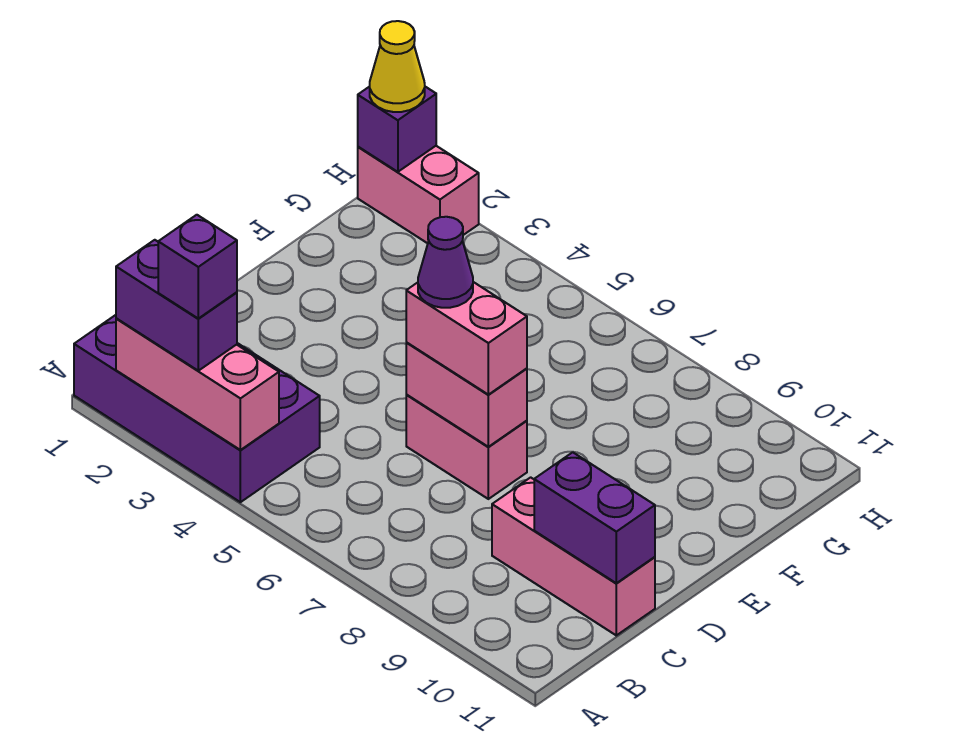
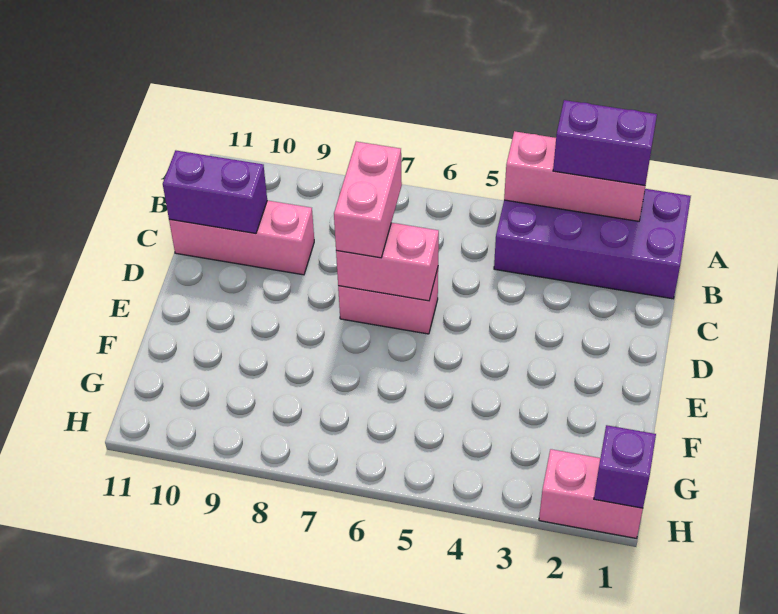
purple brick A3 level 4 -> none
pink brick D6:D7 level 3 -> pink brick C7:D7 level 3
purple cone D6 level 4 -> none
yellow cone H1 level 3 -> none

